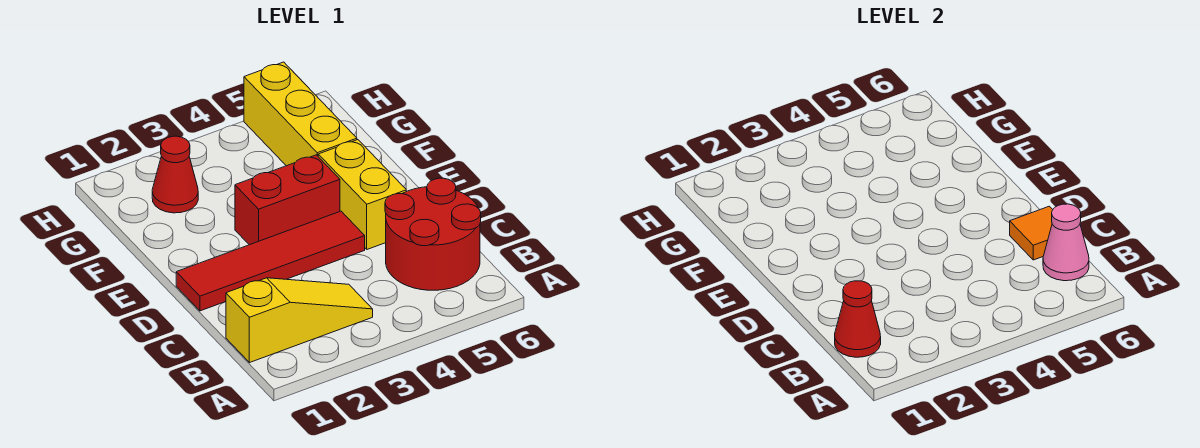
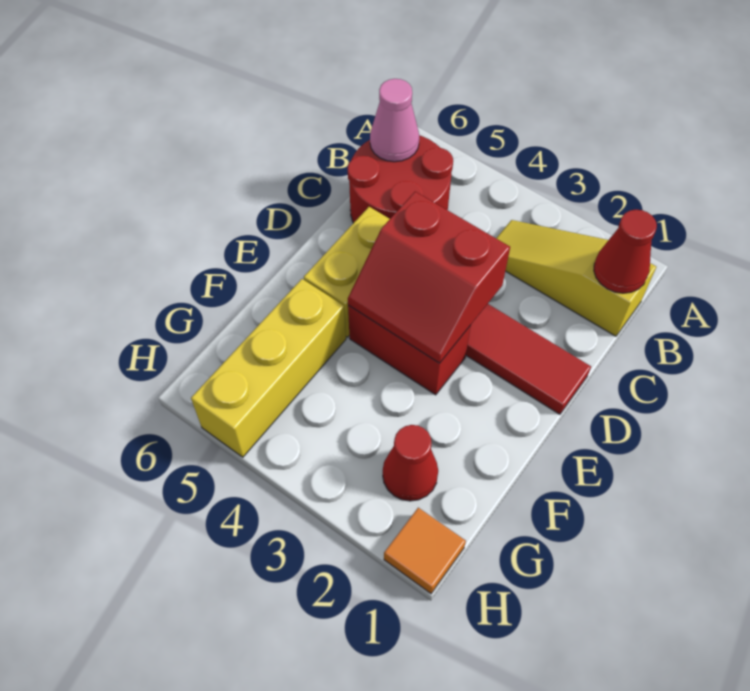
orange tile C6 level 2 -> orange tile H1 level 1
none -> red slope D3:E4 level 2 top D

